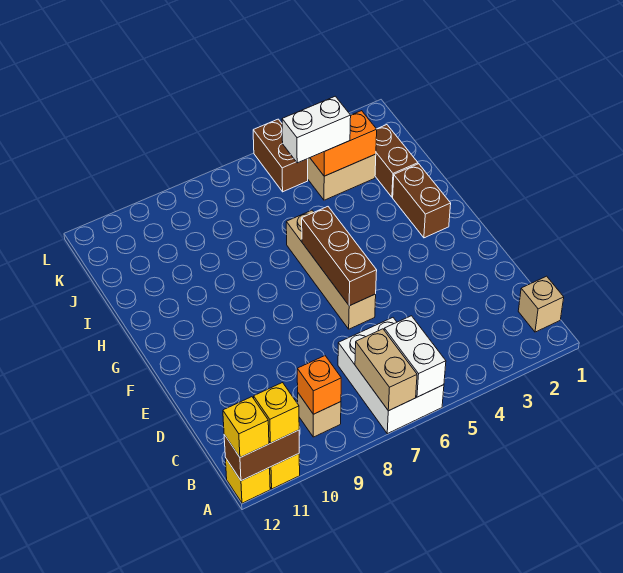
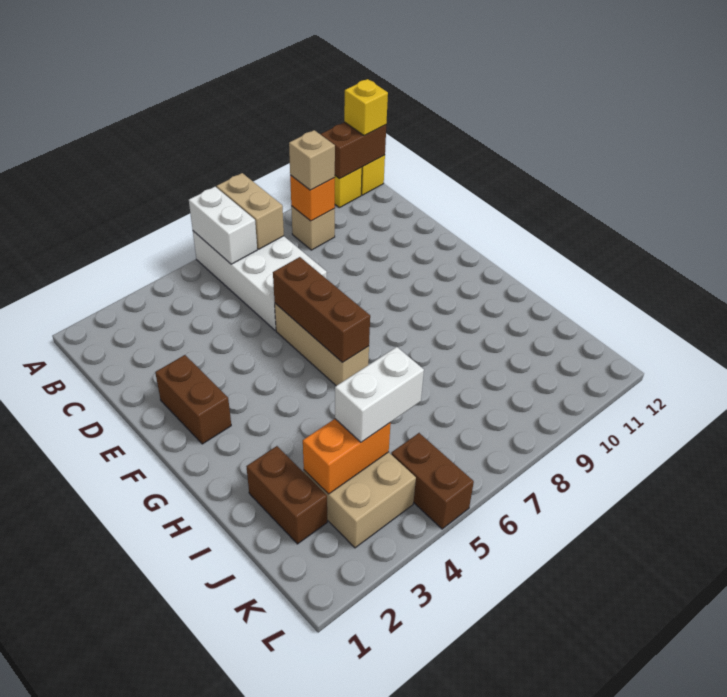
white brick A6:C7 level 1 -> white brick A6:D7 level 1
yellow brick A11 level 3 -> none
tan brick B1 level 1 -> tan brick B9 level 3
tan brick E6:H6 level 1 -> tan brick E6:G6 level 1
brown brick G2:H2 level 1 -> brown brick E2:F2 level 1

